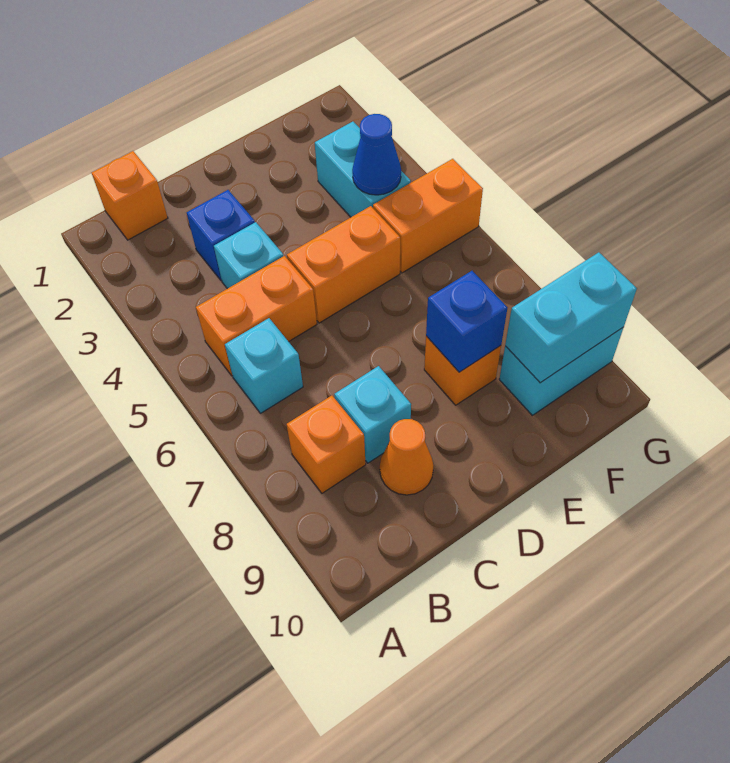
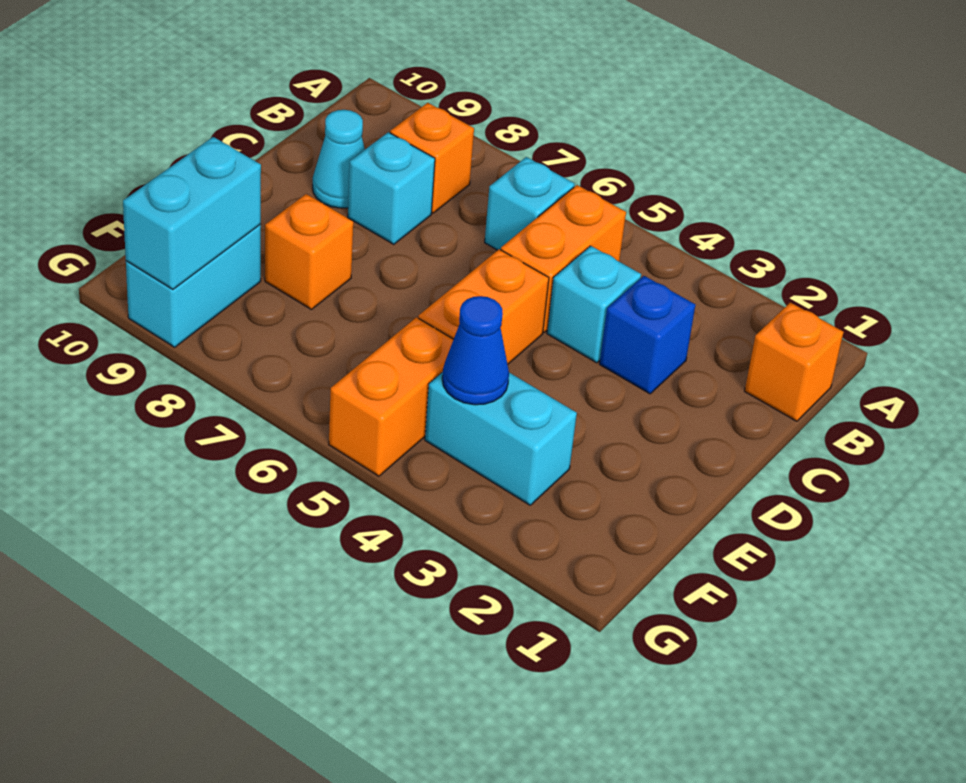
orange cone C9 level 1 -> cyan cone C9 level 1
blue brick E8 level 2 -> none

